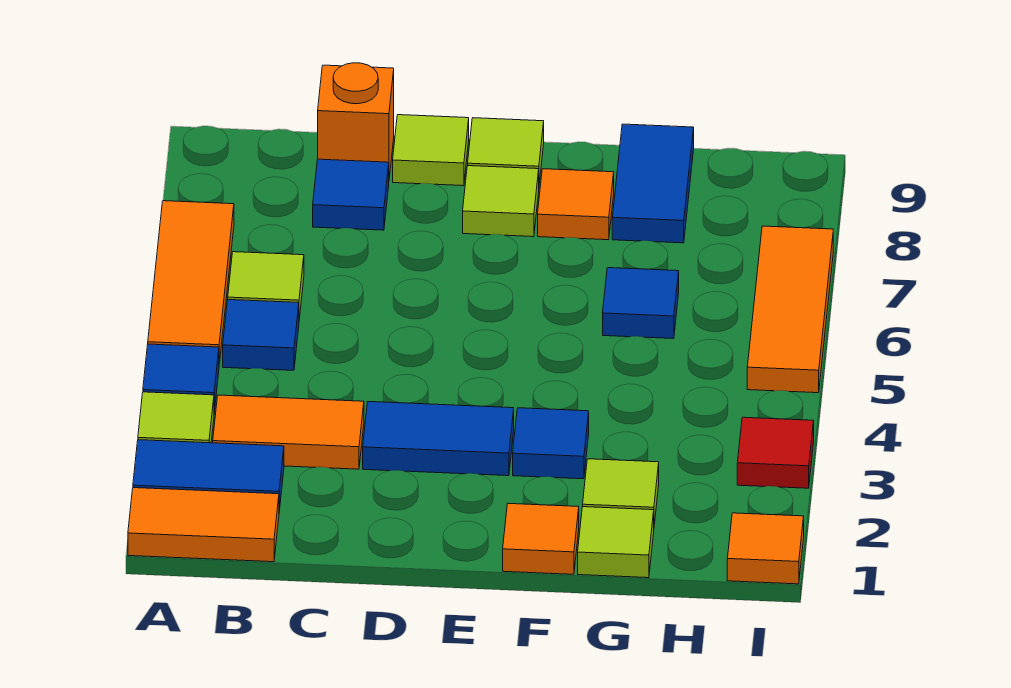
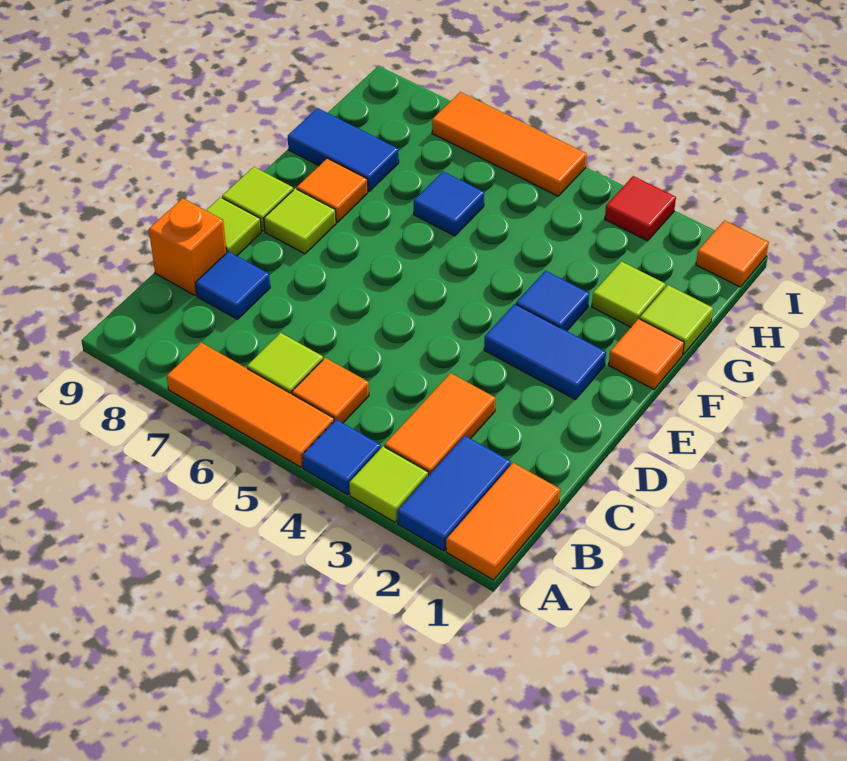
blue tile B5 level 1 -> orange tile B5 level 1
blue tile D3:E3 level 1 -> blue tile E2:E3 level 1

